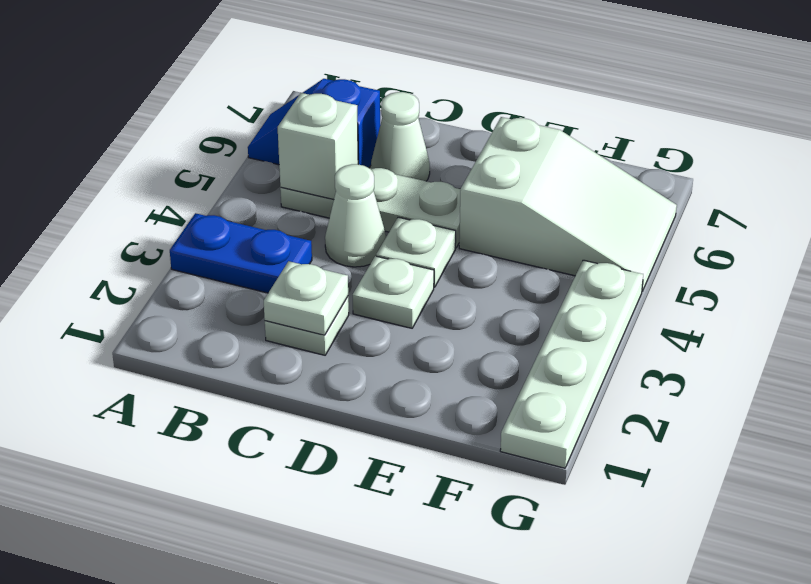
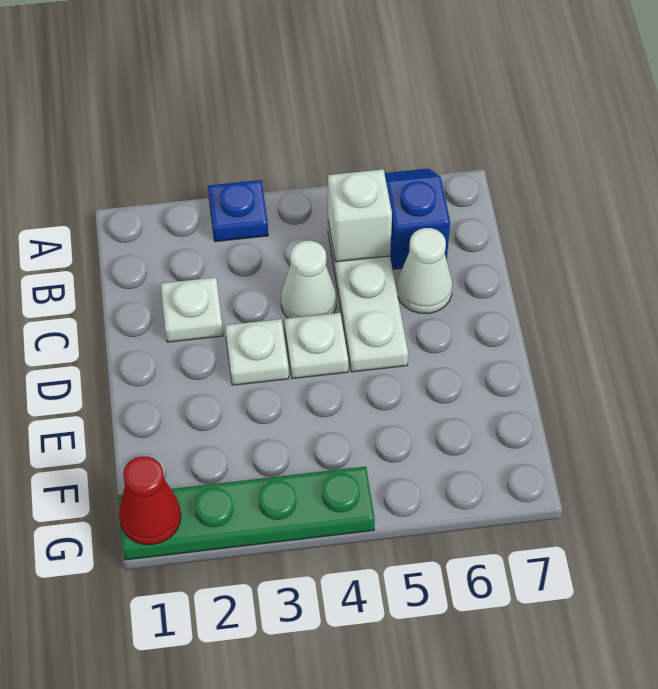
blue plate A3:B3 level 1 -> blue plate A3 level 1
white plate C2 level 2 -> none
white slope E5:G6 level 1 top E -> none
white plate G1:G4 level 1 -> green plate G1:G4 level 1
none -> red cone G1 level 2

